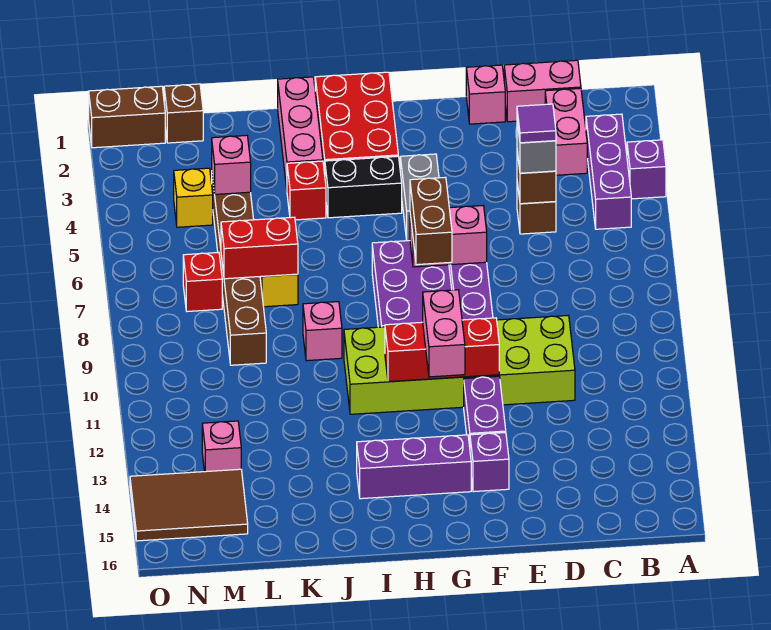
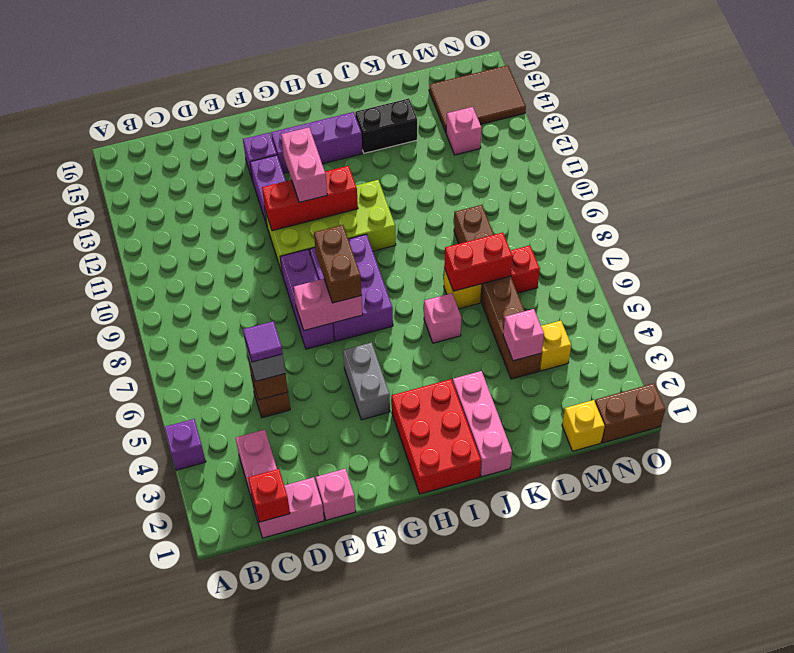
purple brick B3:B5 level 1 -> none
lime brick D10:I11 level 1 -> lime brick F10:I11 level 1
black brick H4:I4 level 1 -> black brick J14:K14 level 1
red brick J4 level 1 -> red brick C1 level 2
pink brick J9 level 1 -> pink brick J6 level 1
brown brick M1 level 1 -> yellow brick M1 level 1

